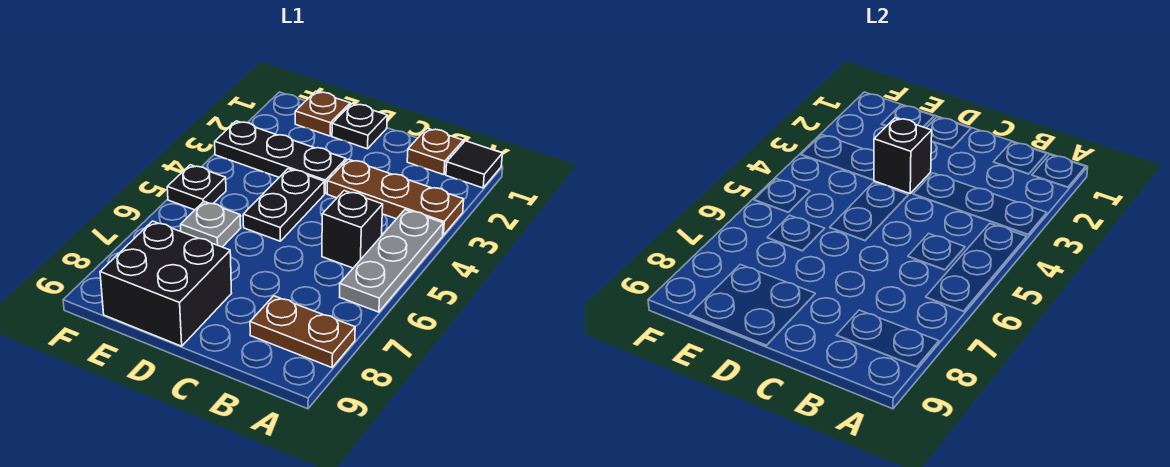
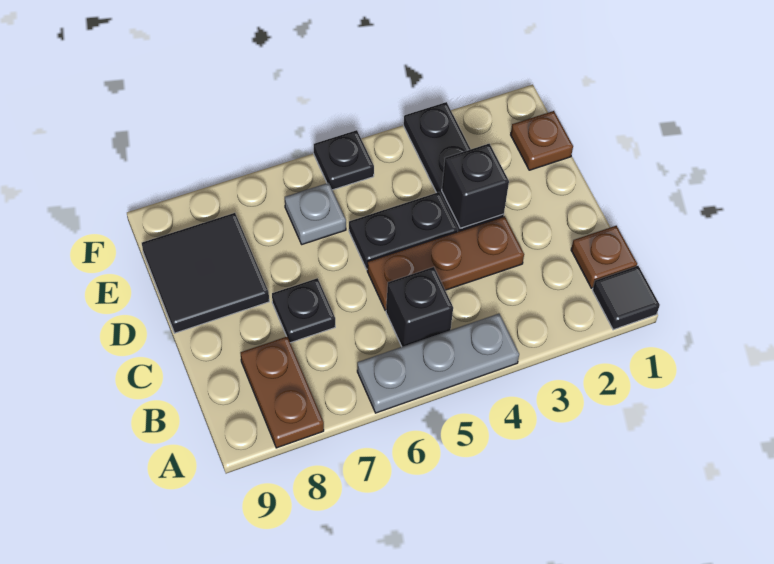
brown plate A3:C3 level 1 -> brown plate C3:C5 level 1
black plate D1 level 1 -> black plate C7 level 1
black brick D8:E9 level 1 -> black tile D8:E9 level 1

